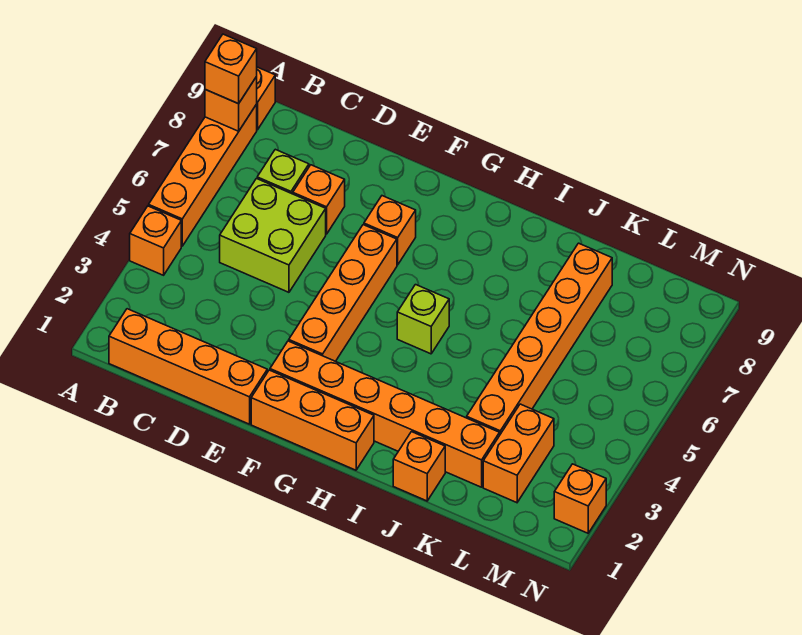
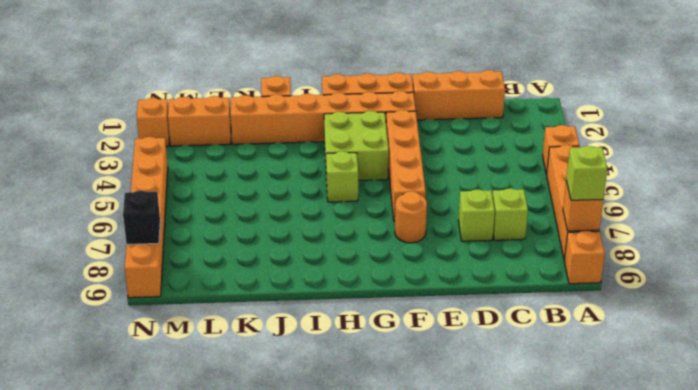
orange brick A8 level 3 -> lime brick A8 level 3
orange brick B1:E1 level 1 -> orange brick C1:E1 level 1
lime brick C5:D6 level 1 -> lime brick G3:H4 level 1
orange brick D7 level 1 -> lime brick D7 level 1
orange brick F7 level 1 -> orange round brick F7 level 1
orange brick K3:K8 level 1 -> orange brick N4:N9 level 1
orange brick L2:L3 level 1 -> orange brick L2:M2 level 1
none -> black brick N8 level 2

